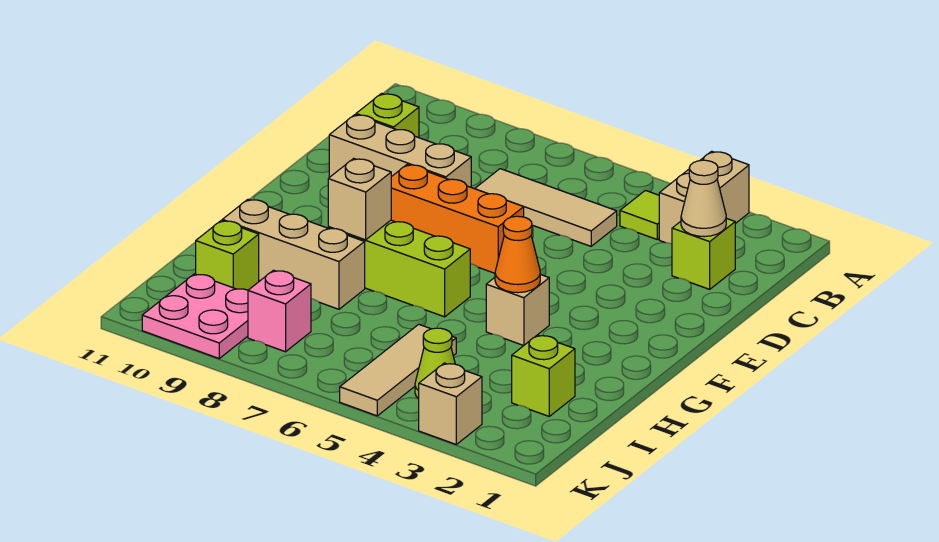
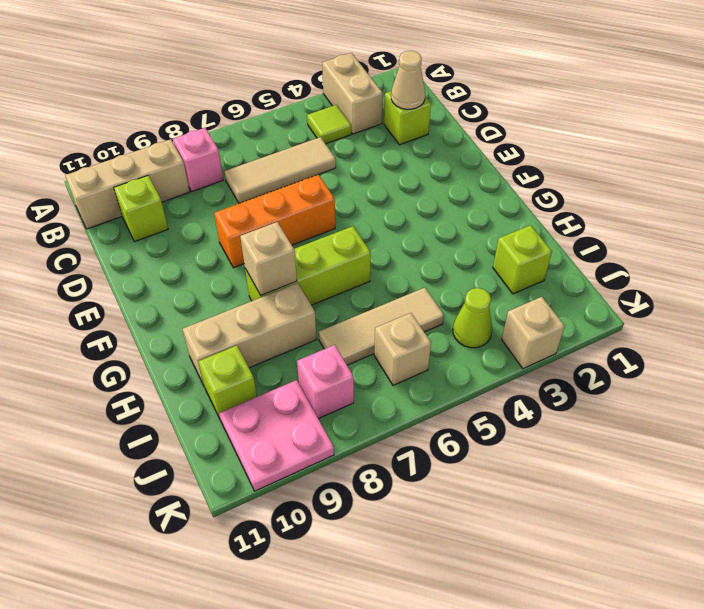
none -> pink brick B8 level 1
tan brick D8:D10 level 1 -> tan brick B9:B11 level 1
tan brick G4 level 1 -> tan brick J6 level 1
orange cone G4 level 2 -> none
tan tile I5:K5 level 1 -> tan tile I5:I7 level 1

